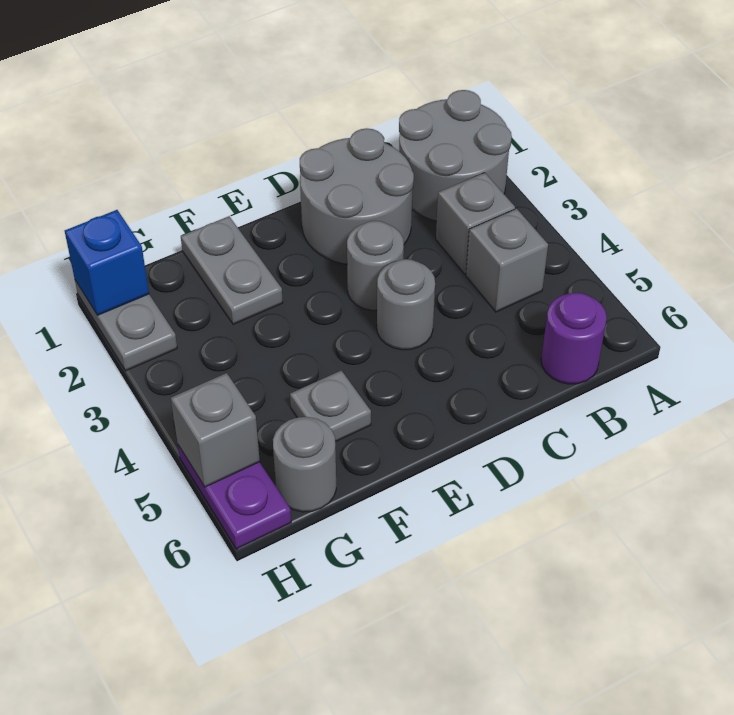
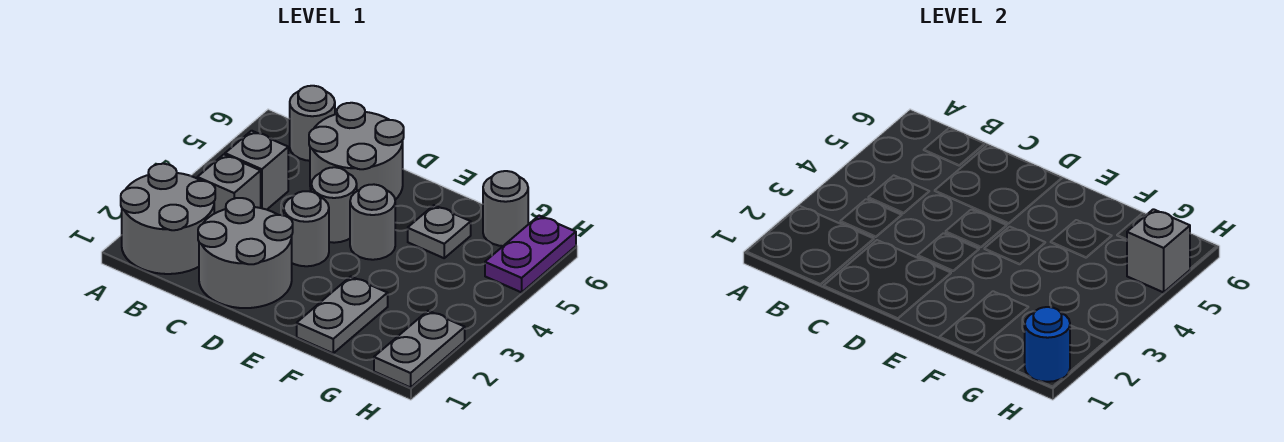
purple round brick B6 level 1 -> grey round brick B6 level 1
none -> grey round brick C5:D6 level 1
none -> grey round brick E4 level 1
blue brick H1 level 2 -> blue round brick H1 level 2

